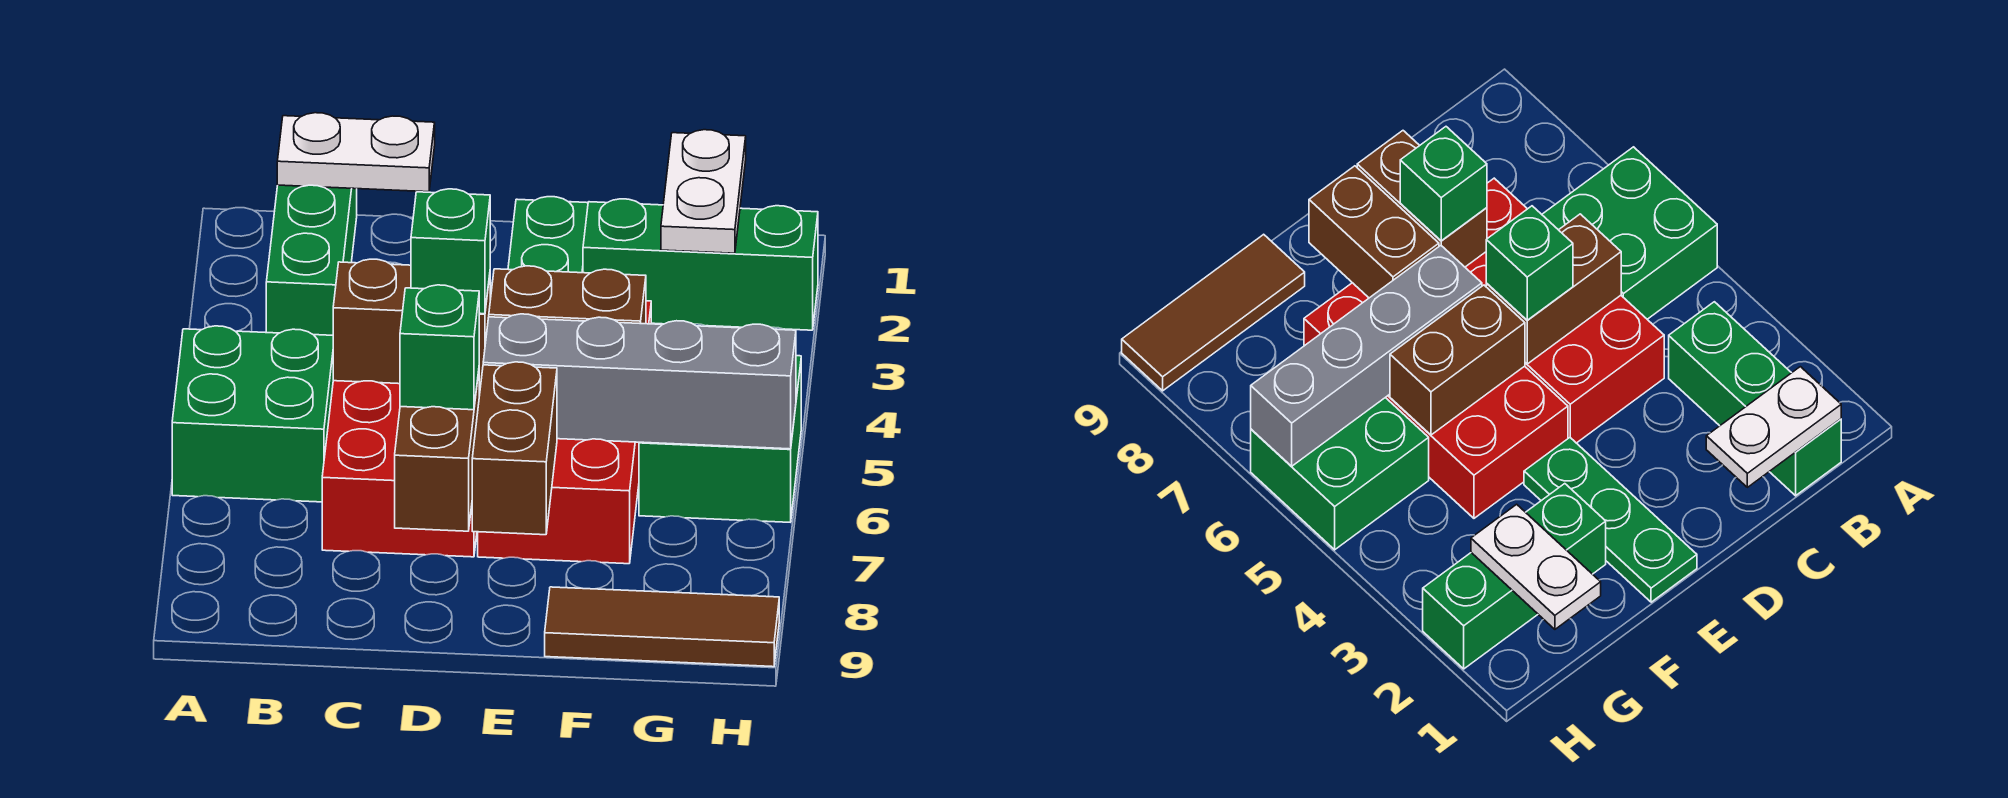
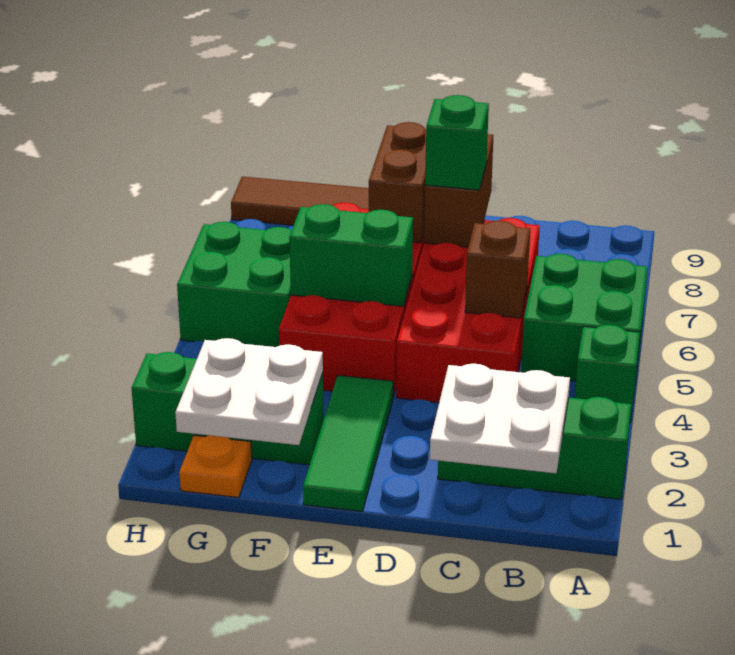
green brick B1:B3 level 1 -> green brick A2:C2 level 1
white plate B1:C1 level 2 -> white plate B1:C2 level 2
brown brick C5:D5 level 2 -> brown brick C5 level 2
green brick D5 level 3 -> green brick A4 level 1
green plate E1:E3 level 1 -> green tile E1:E3 level 1
brown brick E5:F5 level 2 -> green brick E5:F5 level 2
grey brick E6:H6 level 2 -> none
none -> orange plate G1 level 1
white plate G1:G2 level 2 -> white plate F1:G2 level 2

